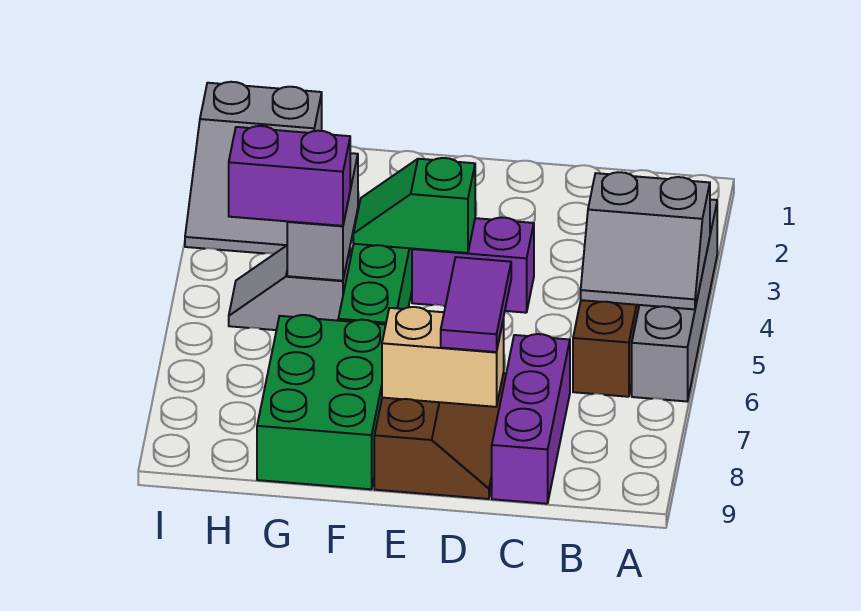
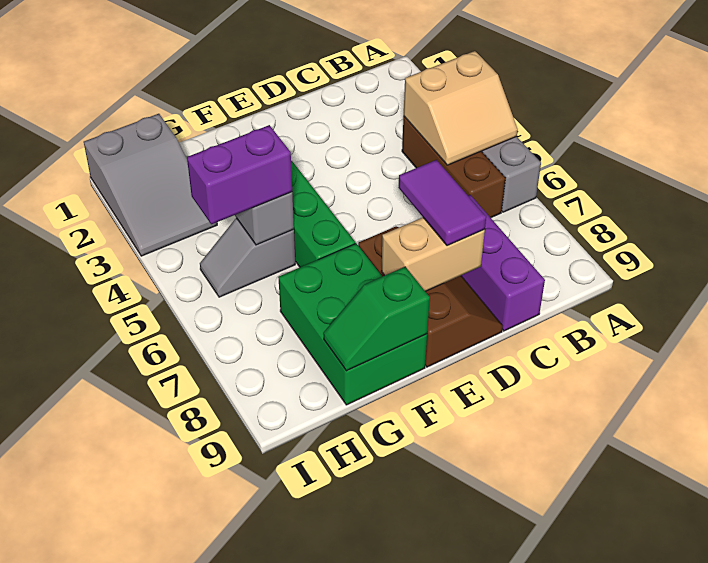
grey slope A4:B5 level 2 top 4 -> tan slope A4:B5 level 2 top 4
purple brick D4:E4 level 1 -> none
green slope E4:F4 level 2 top E -> green slope F9:G9 level 2 top F

